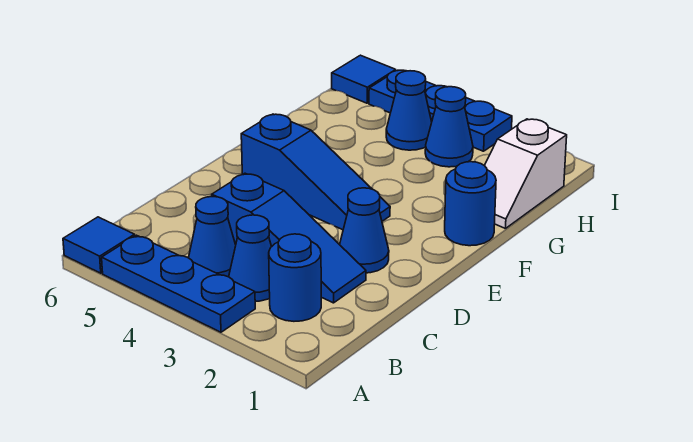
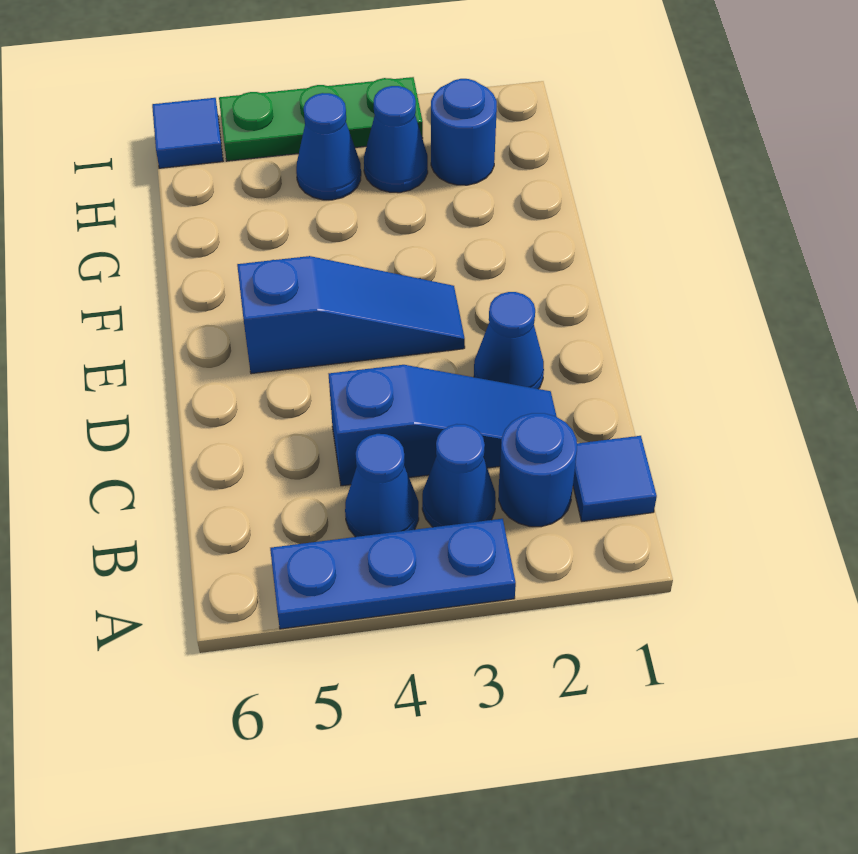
blue tile A6 level 1 -> blue tile B1 level 1
blue round brick F1 level 1 -> blue round brick H2 level 1
white slope G1:H1 level 1 top H -> none
blue plate I3:I5 level 1 -> green plate I3:I5 level 1

